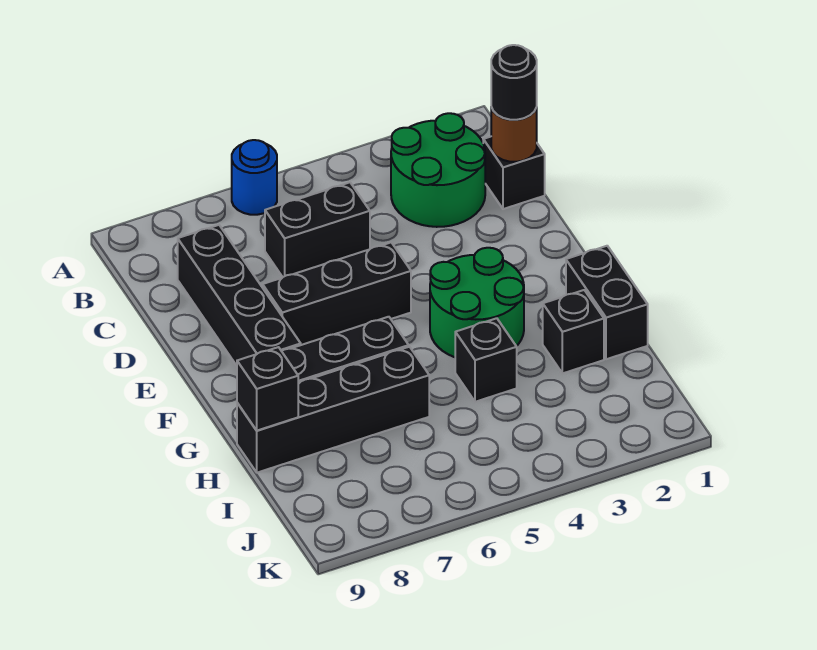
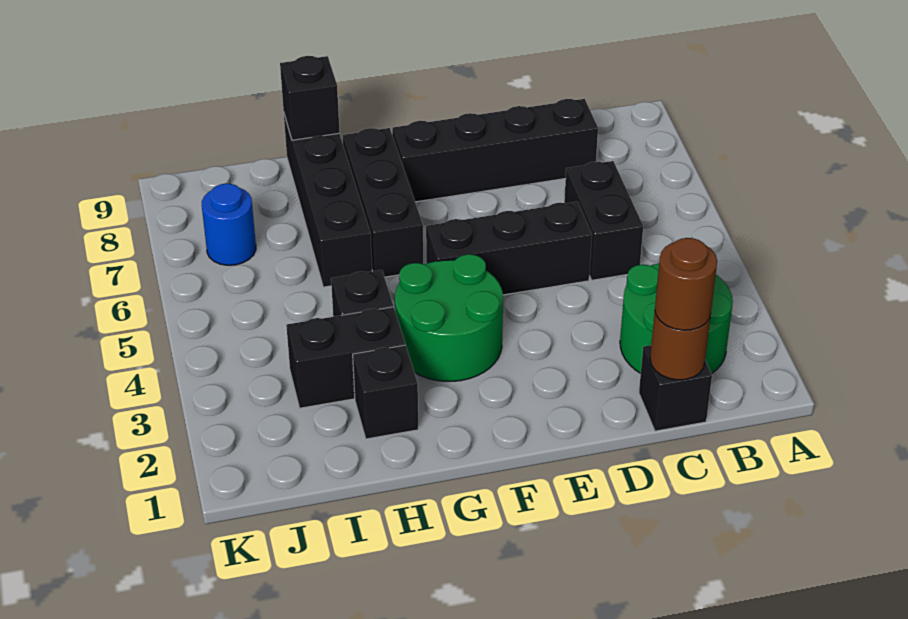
blue round brick A6 level 1 -> blue round brick J7 level 1
black round brick C1 level 3 -> brown round brick C1 level 3
black brick E5:E7 level 1 -> black brick D5:F5 level 1
black brick G1:H1 level 1 -> black brick H3:I3 level 1

